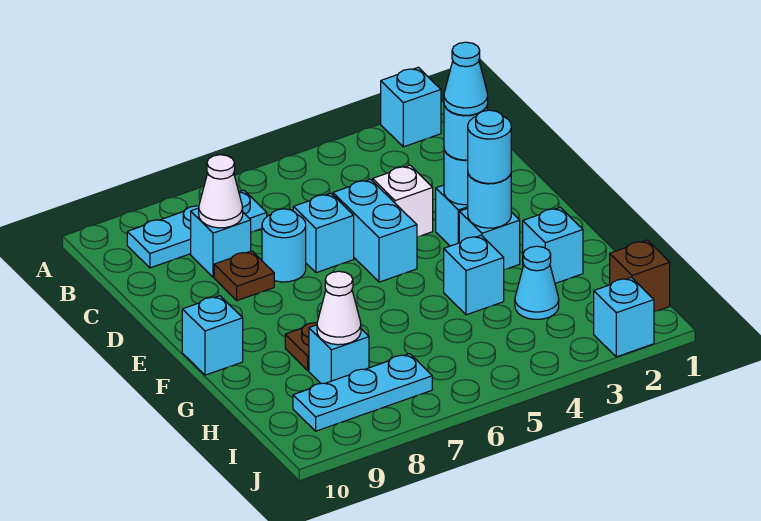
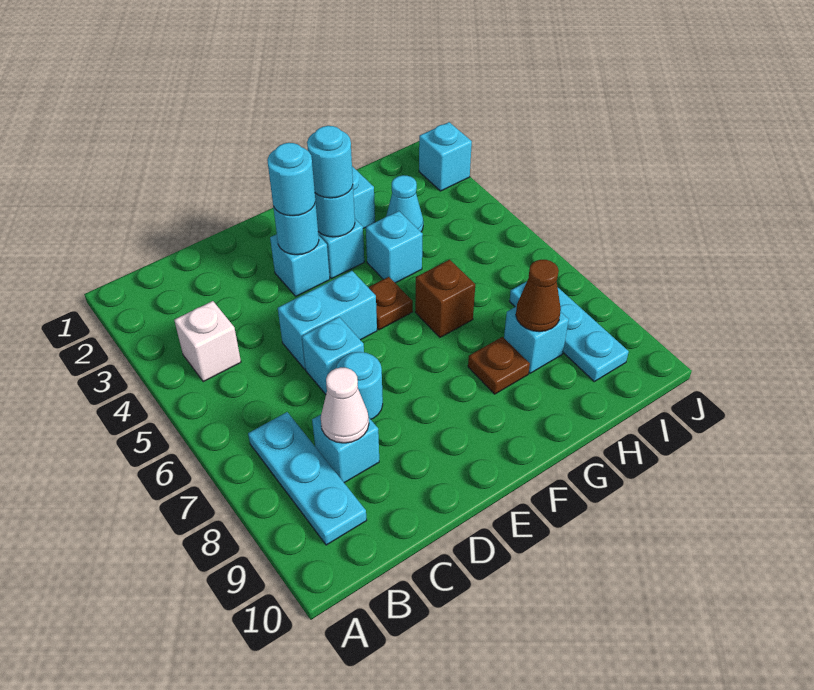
cyan brick A2 level 1 -> none
white brick D4 level 1 -> white brick B4 level 1
brown plate D8 level 1 -> brown plate F5 level 1
cyan cone E3 level 4 -> none
cyan brick F10 level 1 -> none
white cone H8 level 2 -> brown cone H8 level 2
brown brick I1 level 1 -> brown brick G6 level 1

